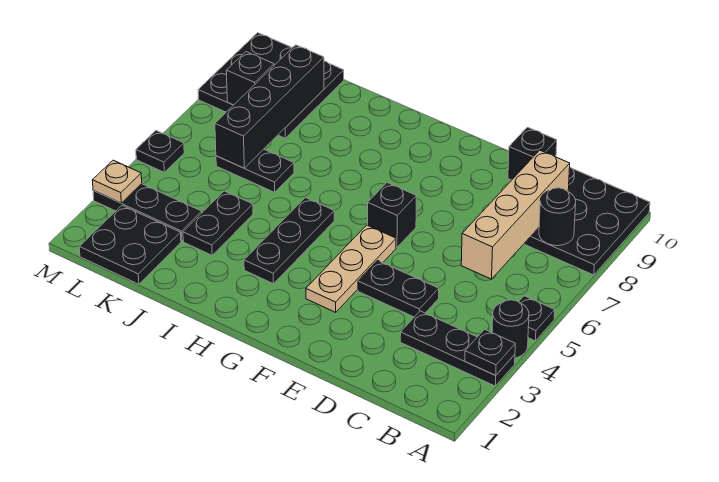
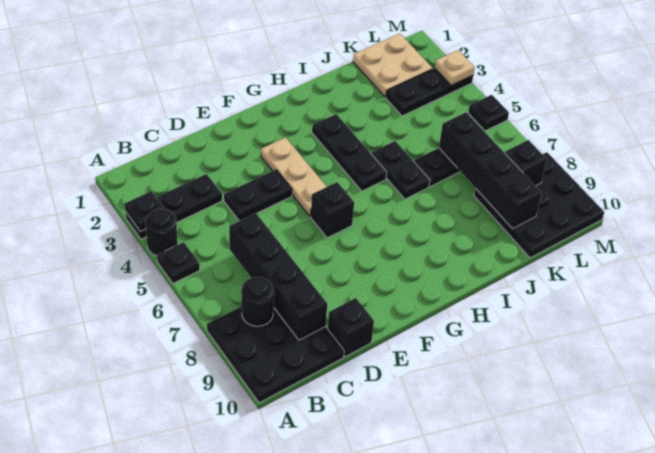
tan brick C6:C9 level 2 -> black brick C6:C9 level 2
black plate J3:J4 level 1 -> black plate I5:I6 level 1
black plate K1:L2 level 1 -> tan plate K1:L2 level 1

